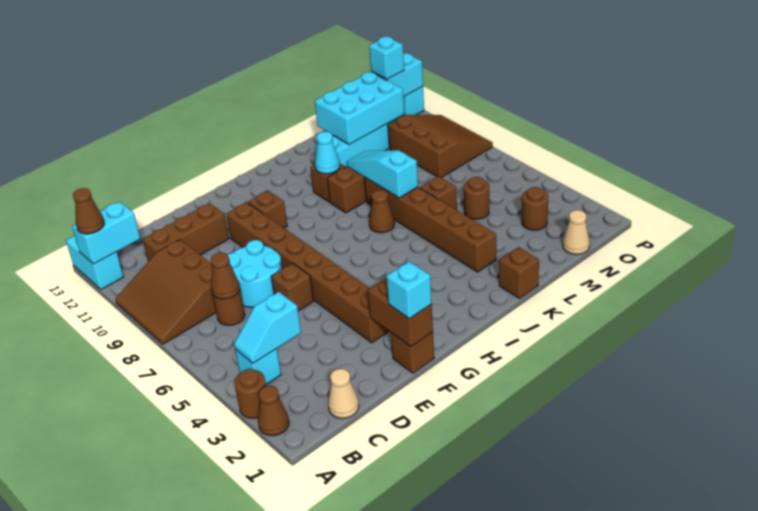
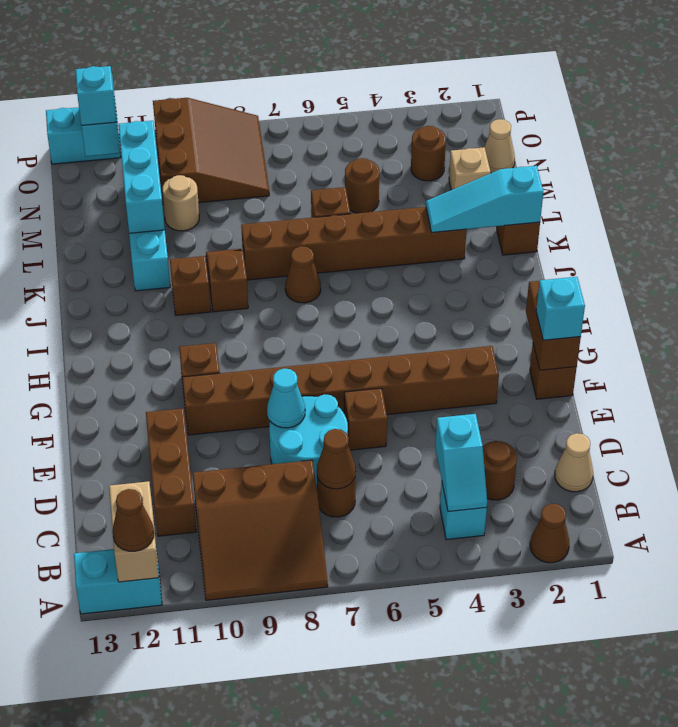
brown round brick A3 level 1 -> brown round brick C3 level 1
cyan brick A12:B12 level 2 -> tan brick A12:B12 level 2
brown brick F1:F2 level 2 -> brown brick F1:G1 level 2
cyan cone J10 level 2 -> cyan cone E8 level 2
cyan slope K7:K9 level 2 top 7 -> cyan slope K1:K3 level 2 top 1
cyan brick L11:N12 level 2 -> cyan brick L11:N11 level 2
none -> tan brick M2 level 1
none -> tan round brick M10 level 1
brown slope N8:P10 level 1 top N -> brown slope N8:P10 level 1 top 10

